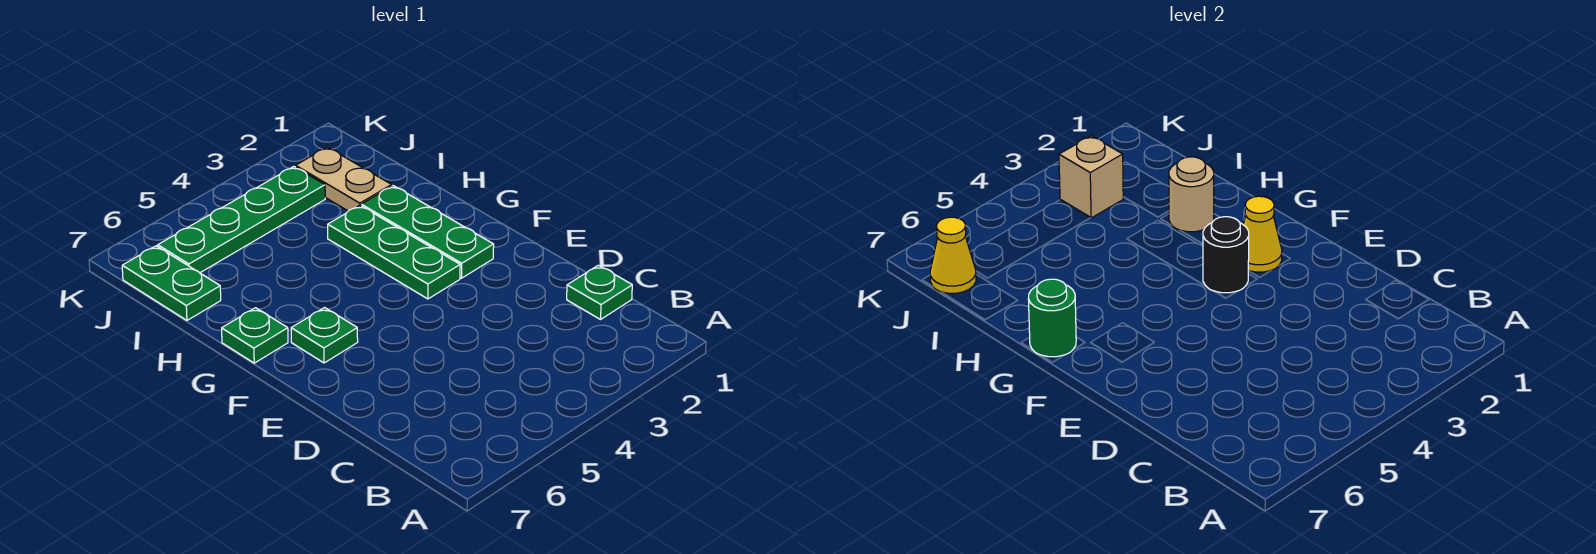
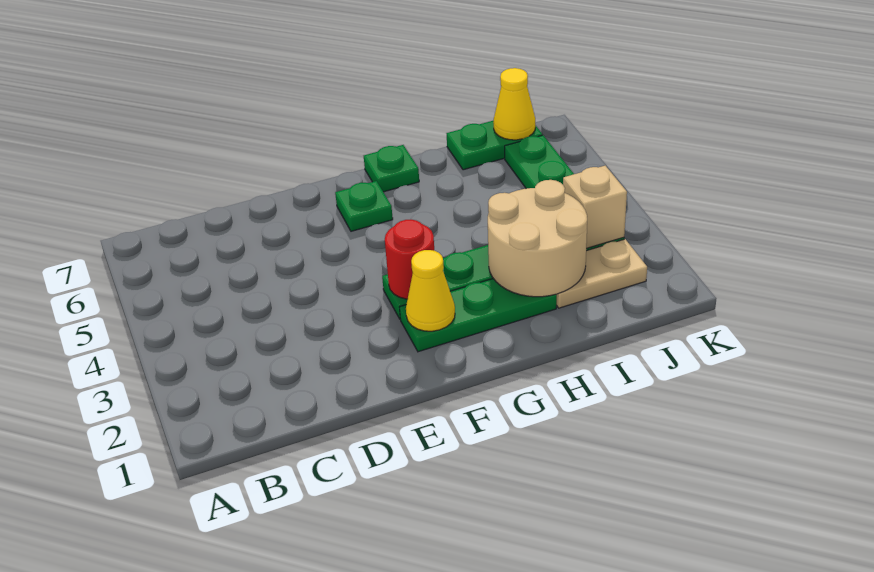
green plate C1 level 1 -> none
black round brick F3 level 2 -> red round brick F3 level 2
green round brick G7 level 2 -> none
tan round brick H2 level 2 -> tan round brick H2:I3 level 2

